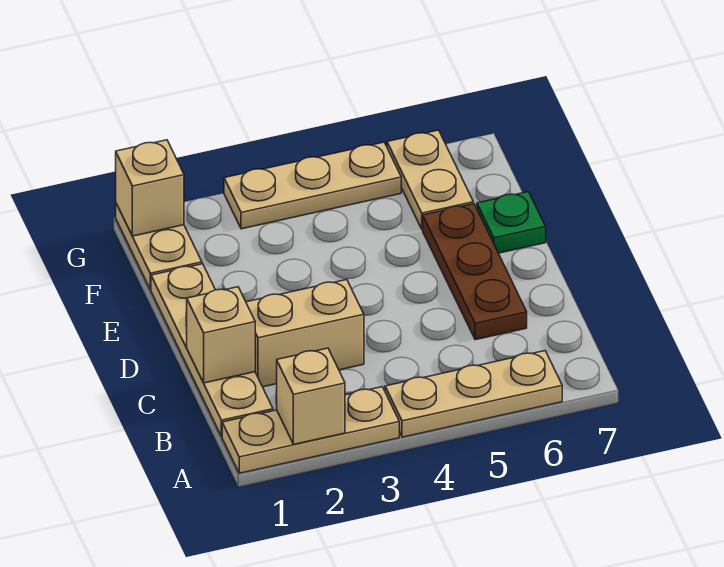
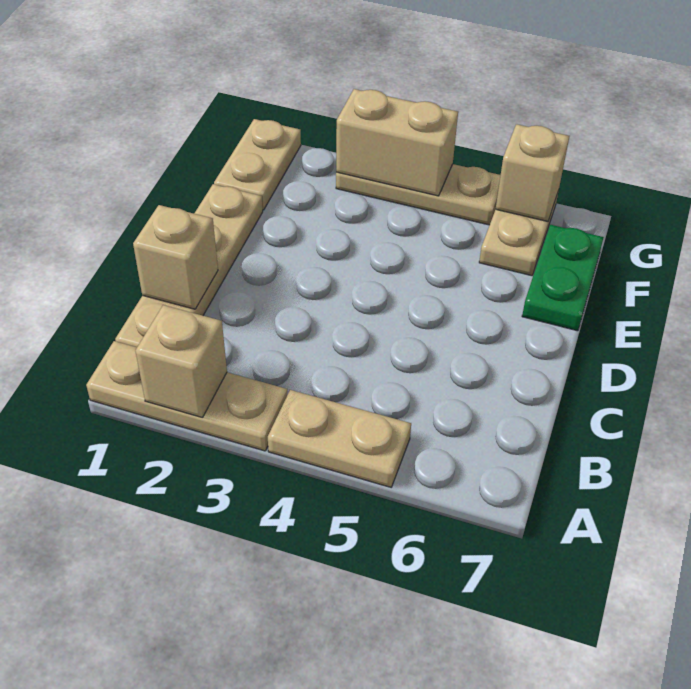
tan plate A4:A6 level 1 -> tan plate A4:A5 level 1
tan brick C2:C3 level 1 -> tan brick G3:G4 level 2
brown plate C6:E6 level 1 -> none
green plate E7 level 1 -> green plate E7:F7 level 1
tan brick G1 level 2 -> tan brick G6 level 2

